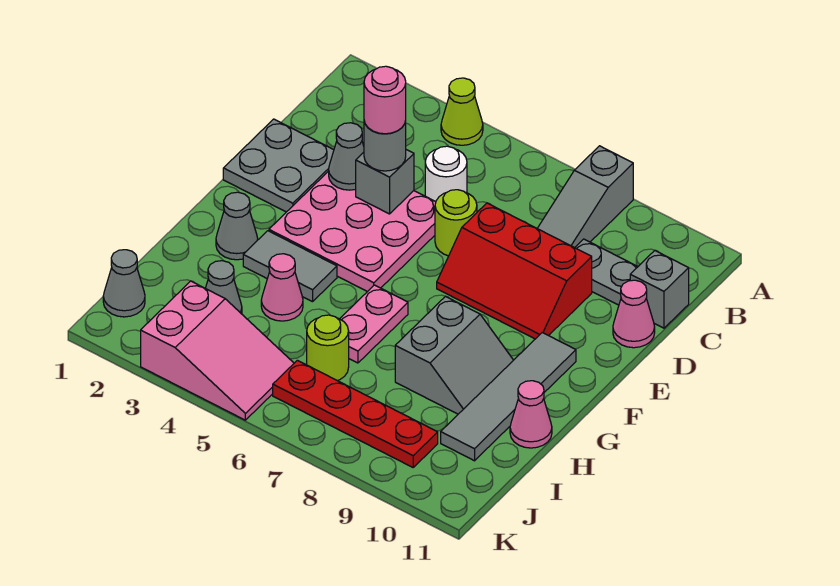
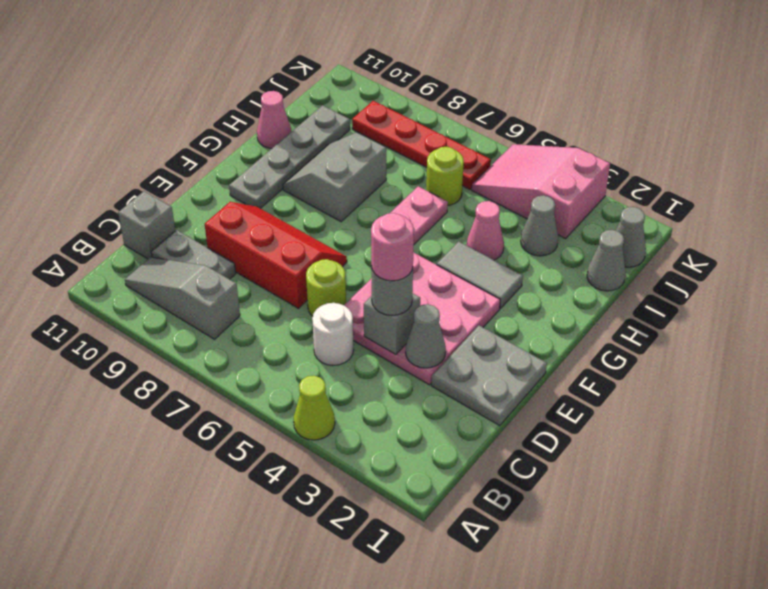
grey slope A8:C8 level 1 top A -> grey slope B8:B10 level 1 top 8
pink cone D11 level 1 -> none
grey tile F10:I10 level 1 -> grey plate F10:I10 level 1
grey cone G2 level 1 -> grey cone I1 level 1

